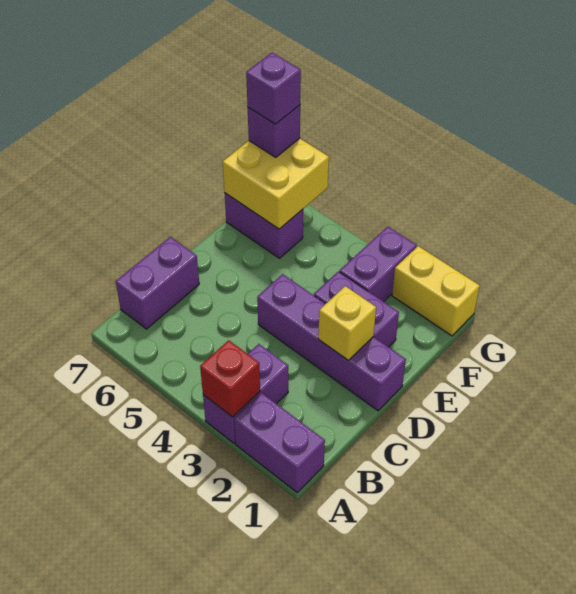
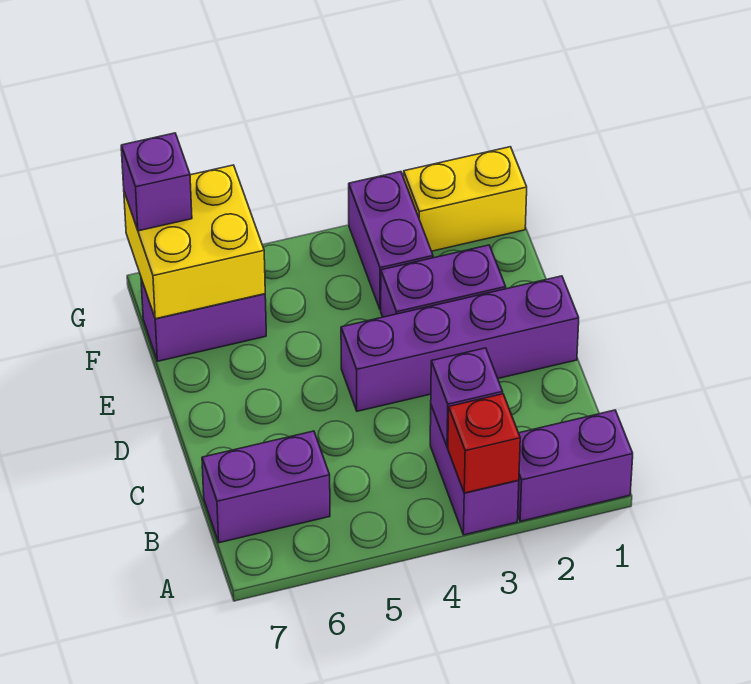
purple brick B7:C7 level 1 -> purple brick B6:B7 level 1
yellow brick D2 level 2 -> none
purple brick G7 level 4 -> purple brick B3 level 2

